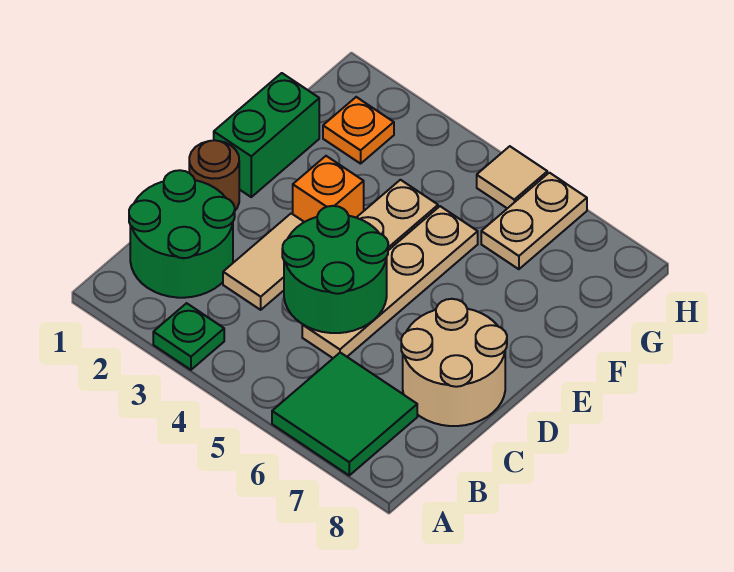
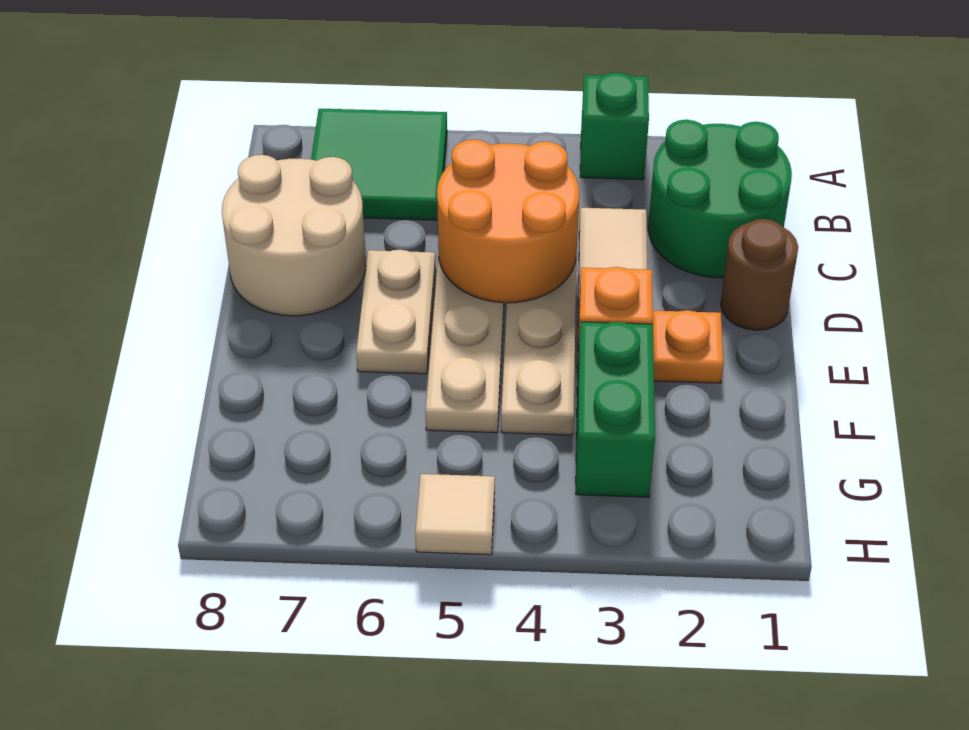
green plate A3 level 1 -> green brick A3 level 1
green round brick C4:D5 level 2 -> orange round brick C4:D5 level 2
green brick E1:F1 level 1 -> green brick F3:G3 level 1
orange plate G2 level 1 -> orange plate E2 level 1
tan plate G6:H6 level 1 -> tan plate D6:E6 level 1

